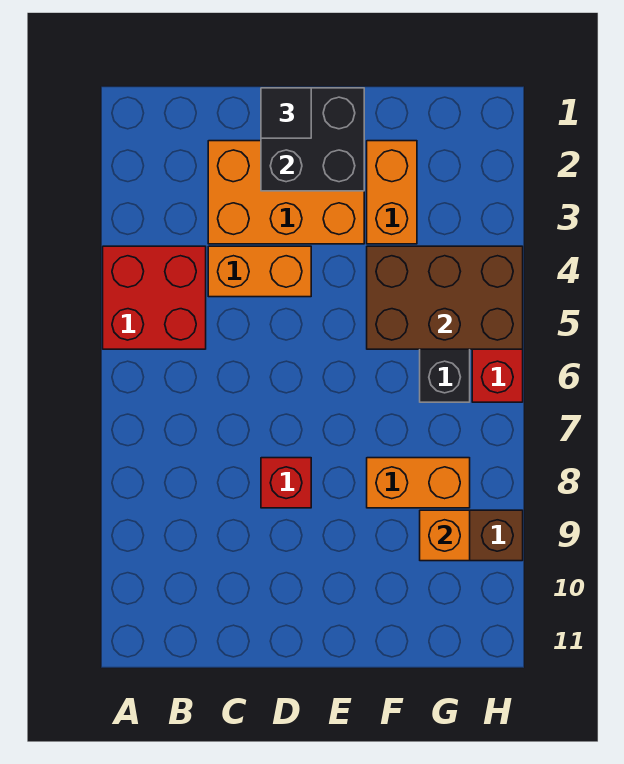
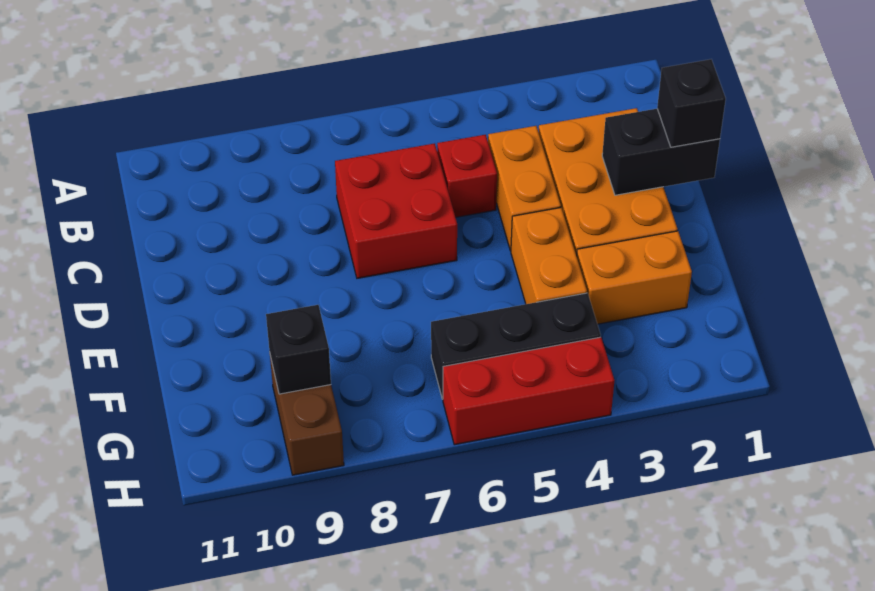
red brick A4:B5 level 1 -> red brick C6:D7 level 1
black brick D1:E2 level 2 -> black brick D1:D2 level 2
black tile D1 level 3 -> black brick D1 level 3
red brick D8 level 1 -> red brick C5 level 1
brown brick F4:H5 level 2 -> none
orange brick F8:G8 level 1 -> orange brick E4:F4 level 1
orange brick G9 level 2 -> black brick G9 level 2

